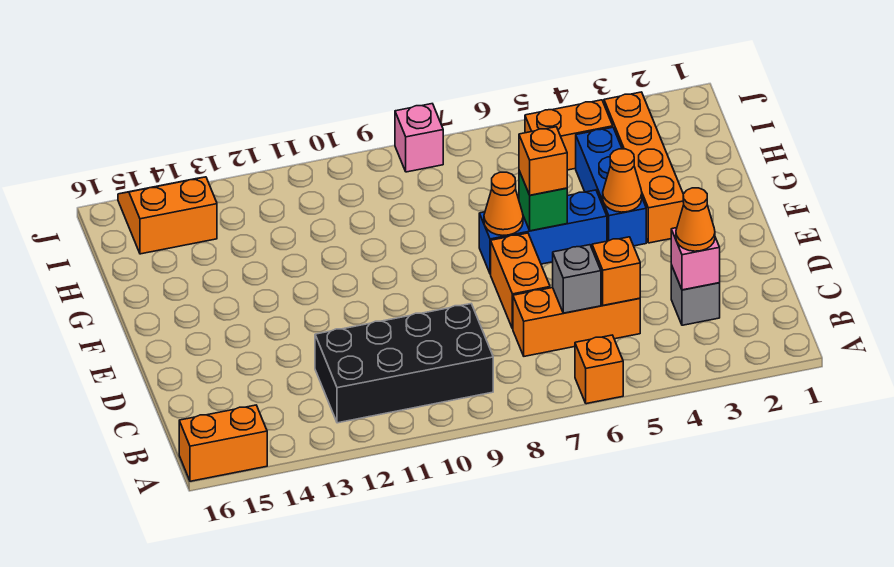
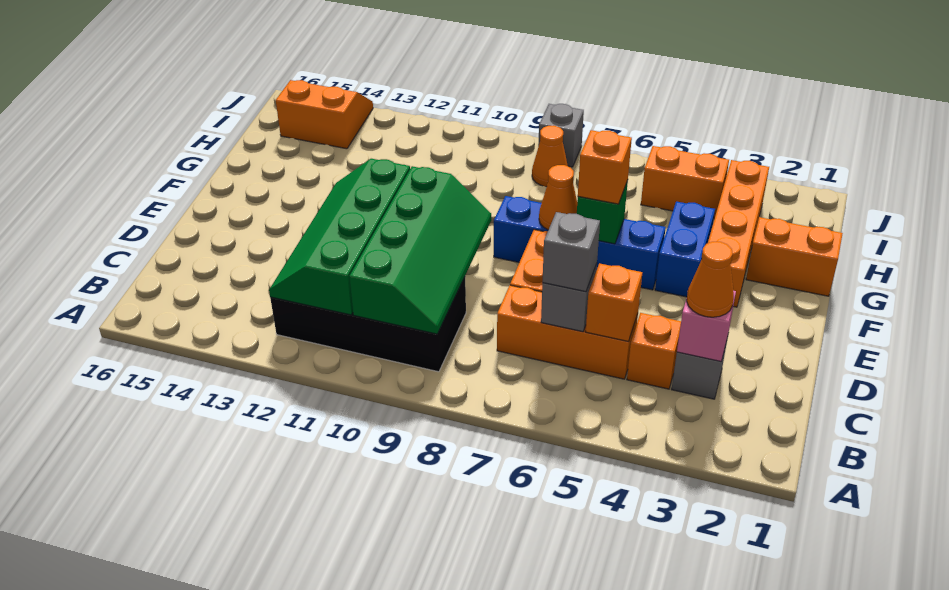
orange brick A6 level 1 -> orange brick C4 level 1
orange brick A15:A16 level 1 -> orange brick G1:G2 level 1
none -> green slope B9:E10 level 2 top 10
none -> green slope B11:E12 level 2 top 11
none -> grey brick C6 level 3
blue brick F4:H4 level 1 -> blue brick F4:G4 level 1
orange cone F4 level 2 -> orange cone I8 level 1
blue brick F5:F7 level 1 -> blue brick F5:F8 level 1
pink brick J8 level 1 -> grey brick J8 level 1

